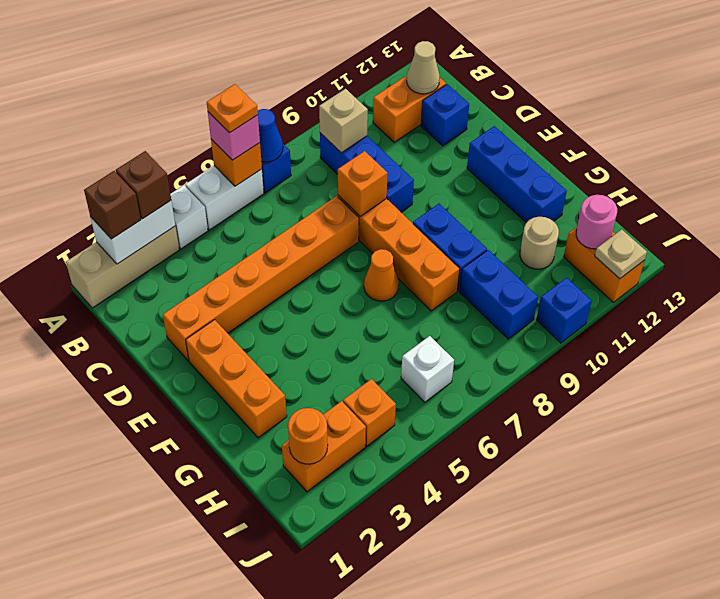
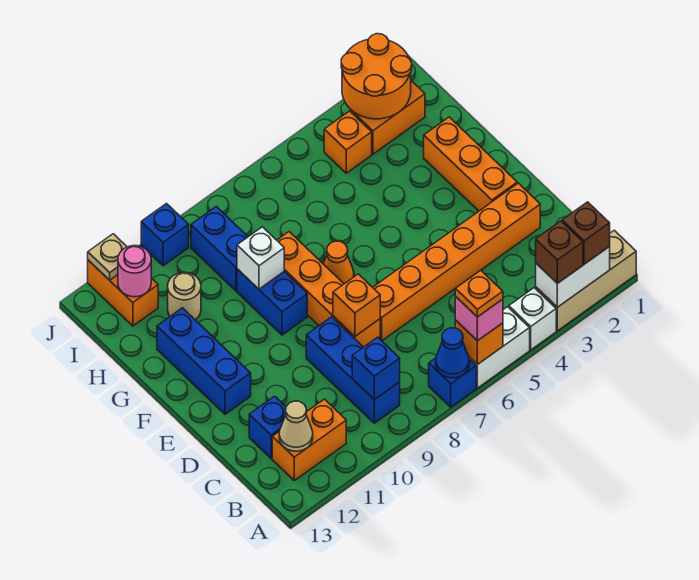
tan brick B9 level 2 -> blue brick B9 level 2
orange round brick I2 level 2 -> orange round brick I2:J3 level 2
white brick I6 level 1 -> white brick G9 level 2

